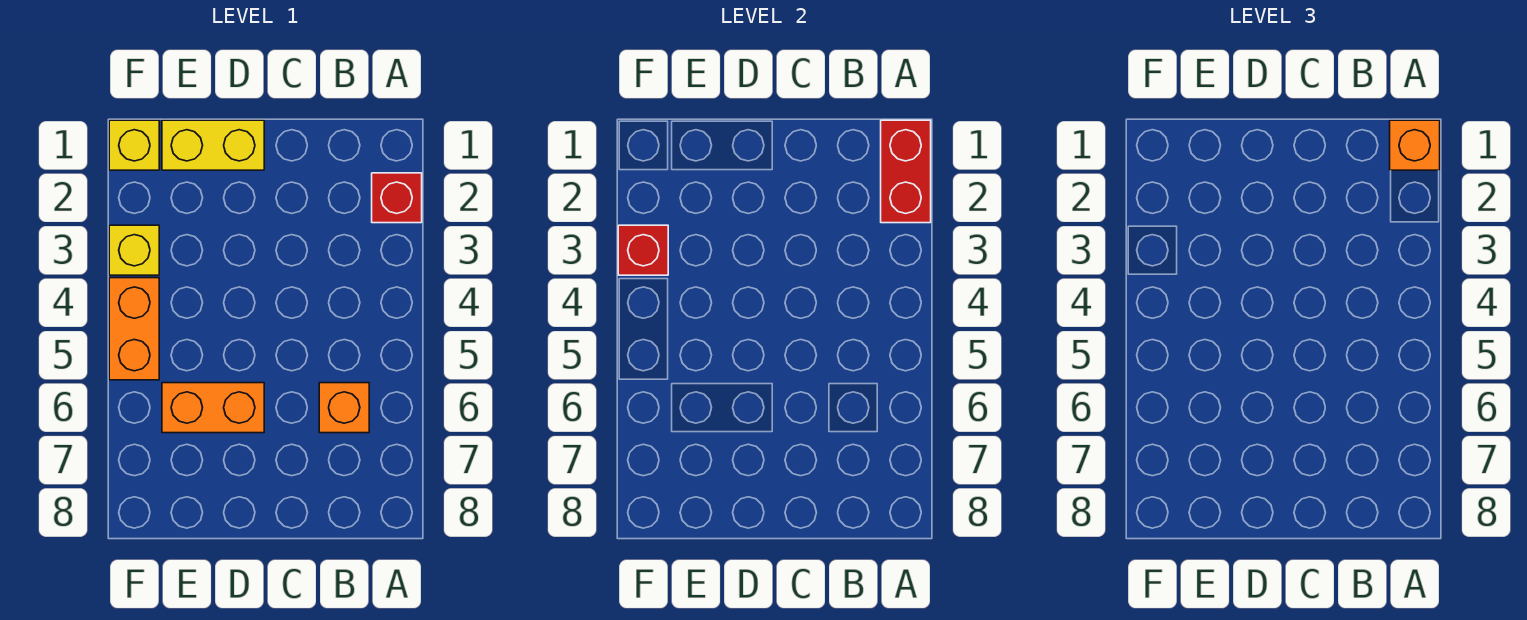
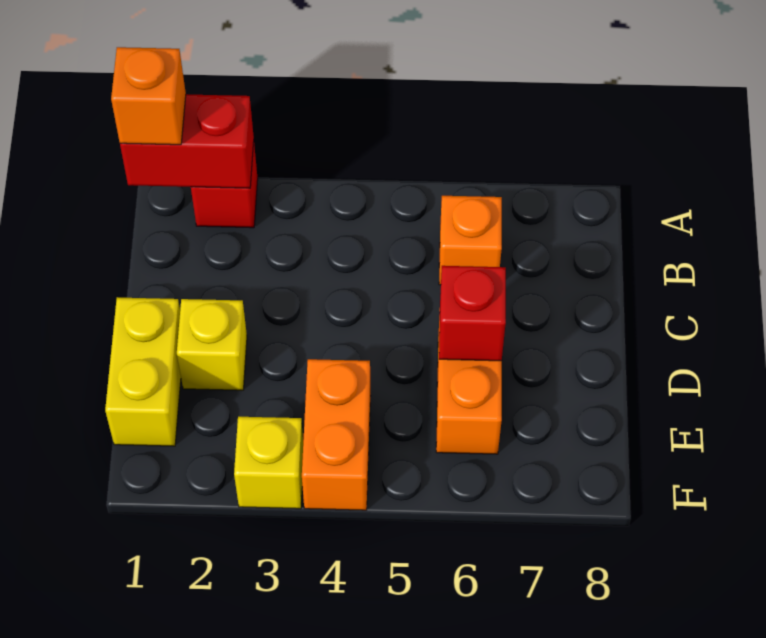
yellow brick F1 level 1 -> yellow brick D2 level 1
red brick F3 level 2 -> red brick D6 level 2
orange brick F4:F5 level 1 -> orange brick E4:F4 level 1

